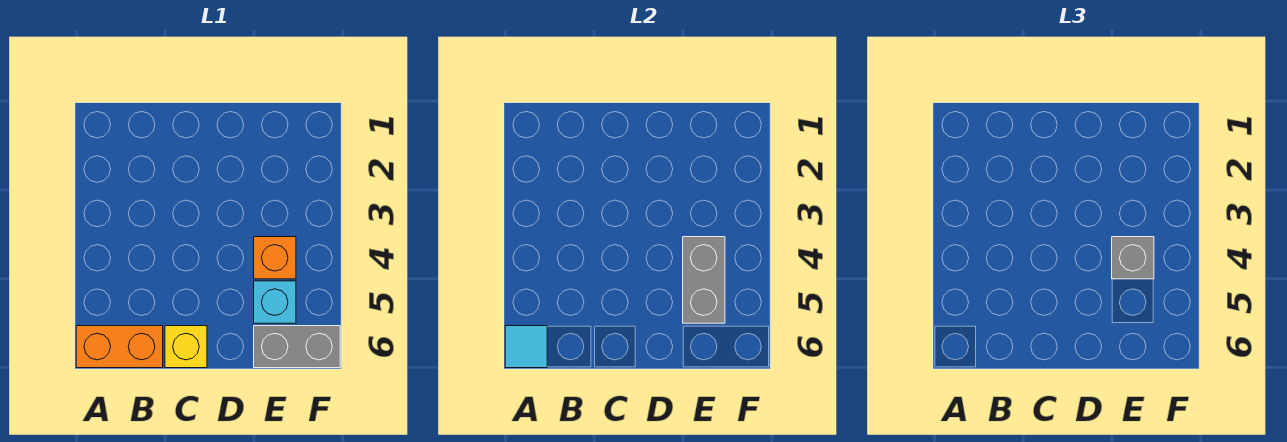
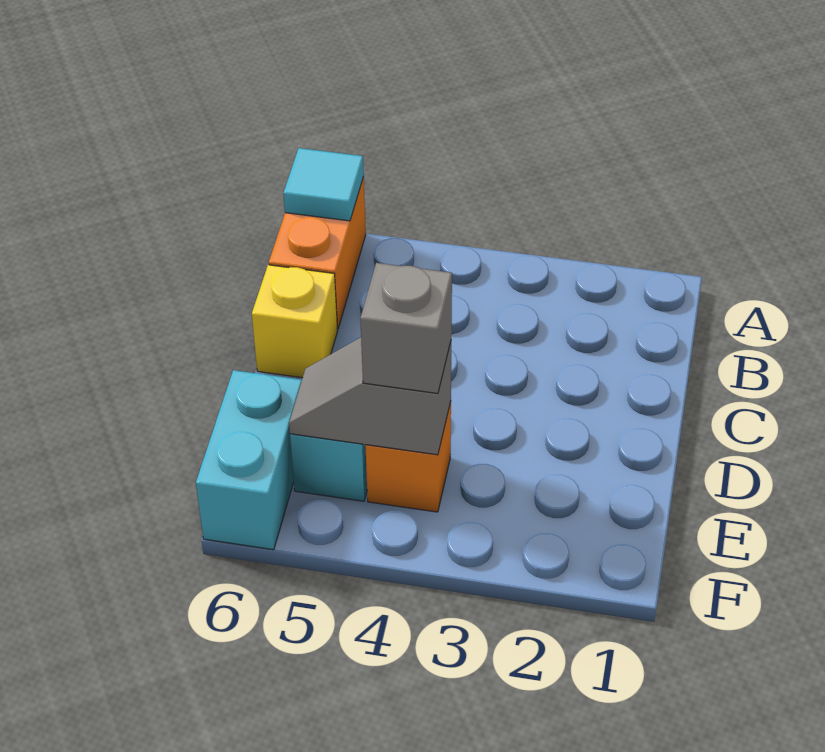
grey brick E4:E5 level 2 -> grey slope E4:E5 level 2 top 4
grey brick E6:F6 level 1 -> cyan brick E6:F6 level 1

